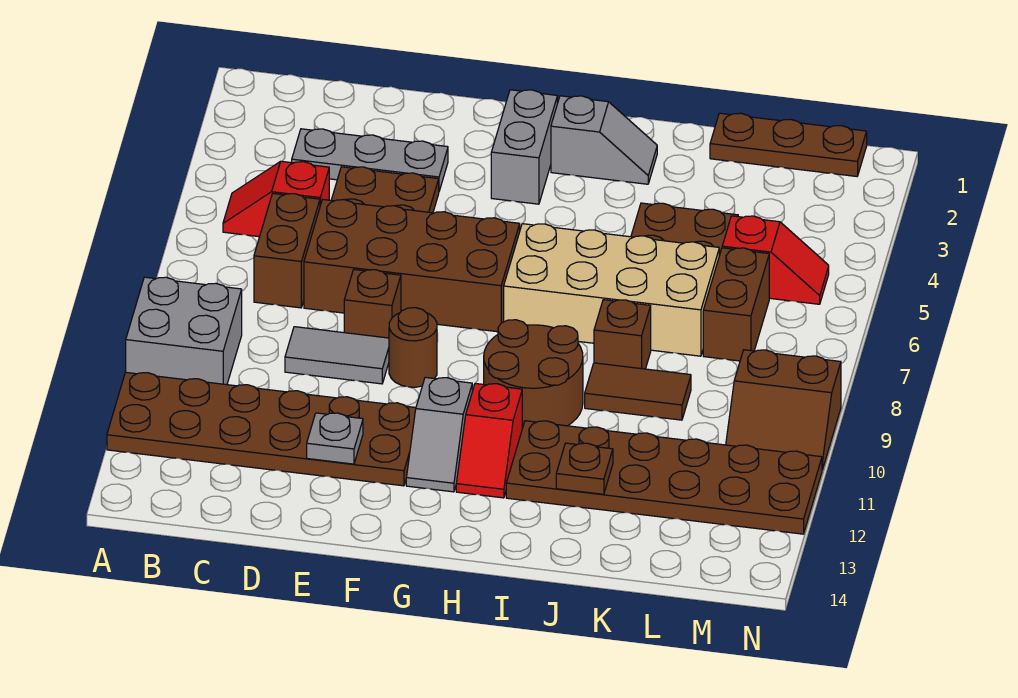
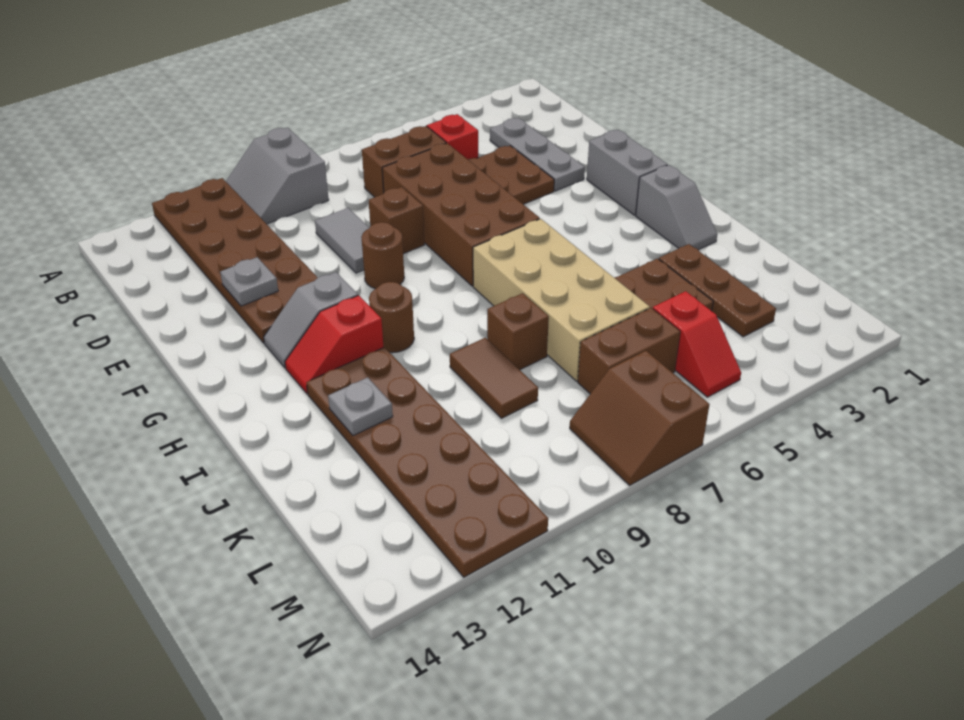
grey brick A9:B10 level 1 -> grey slope A9:B10 level 1 top 9
grey brick G2:G3 level 1 -> grey brick F2:G2 level 1
brown round brick H9:I10 level 1 -> brown round brick H10 level 1
brown plate J12 level 2 -> grey plate J12 level 2
brown plate K1:M1 level 1 -> brown plate J3:L3 level 1
brown slope M9:N10 level 1 top 9 -> brown slope M7:N8 level 1 top 7

